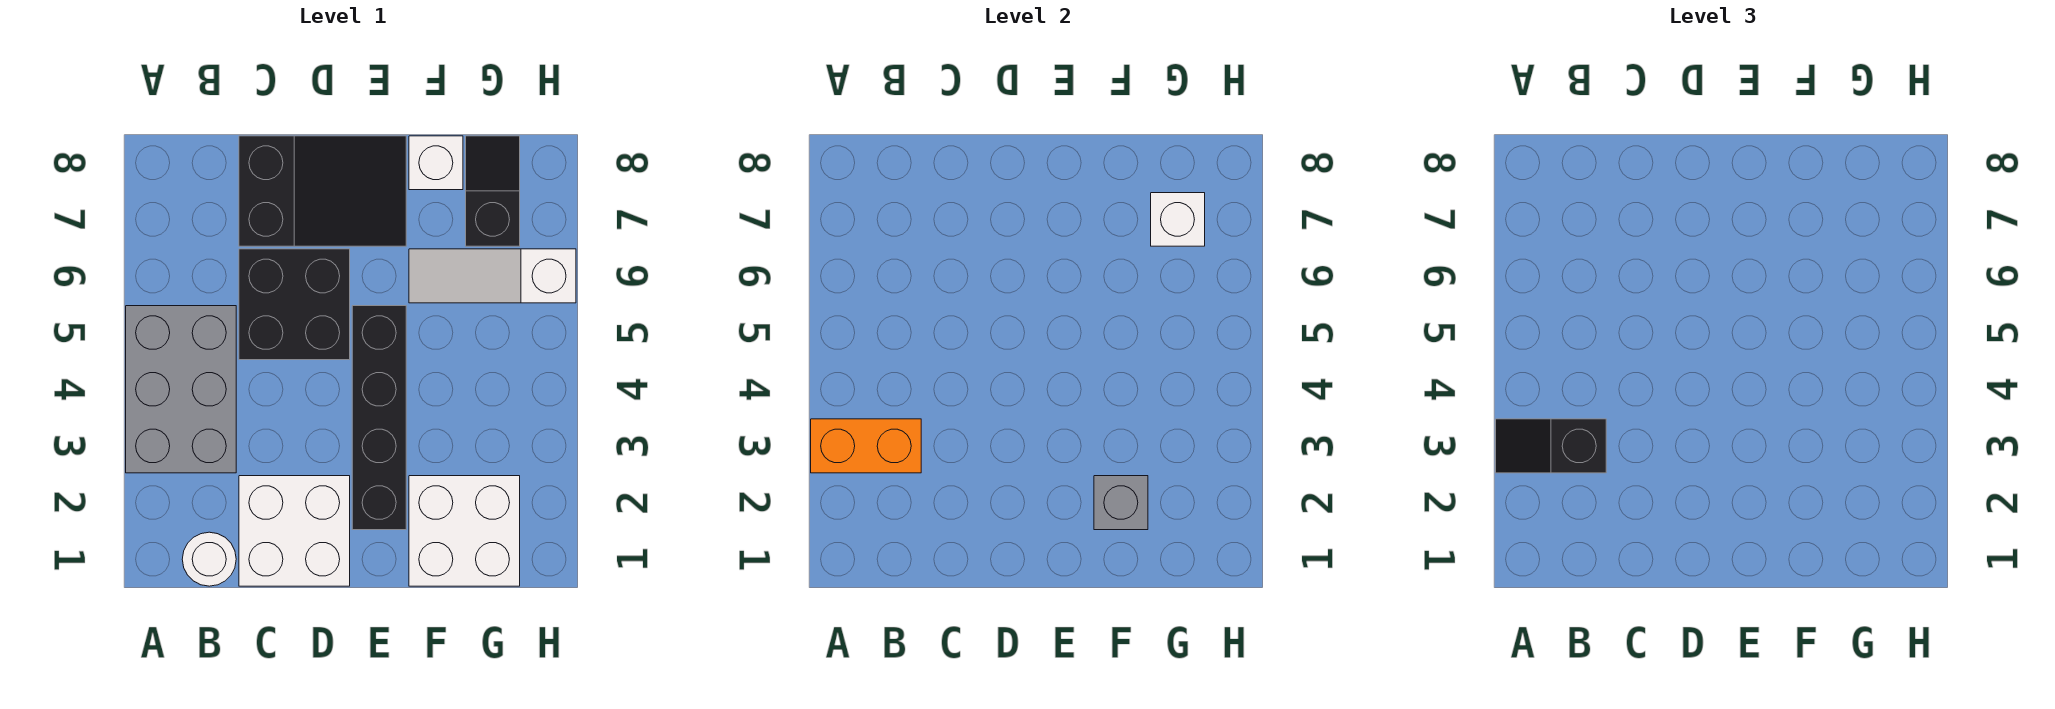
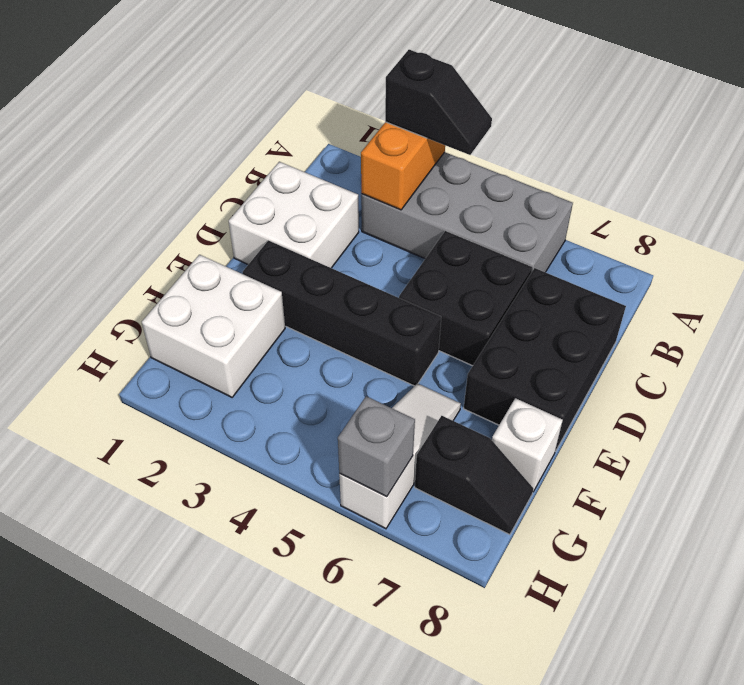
grey brick A3:B5 level 1 -> grey brick A3:B6 level 1
black slope A3:B3 level 3 top B -> black slope A3:A4 level 3 top 3
white round brick B1 level 1 -> none
black slope C7:E8 level 1 top C -> black brick C7:E8 level 1
grey brick F2 level 2 -> grey brick H6 level 2
white brick G7 level 2 -> none

